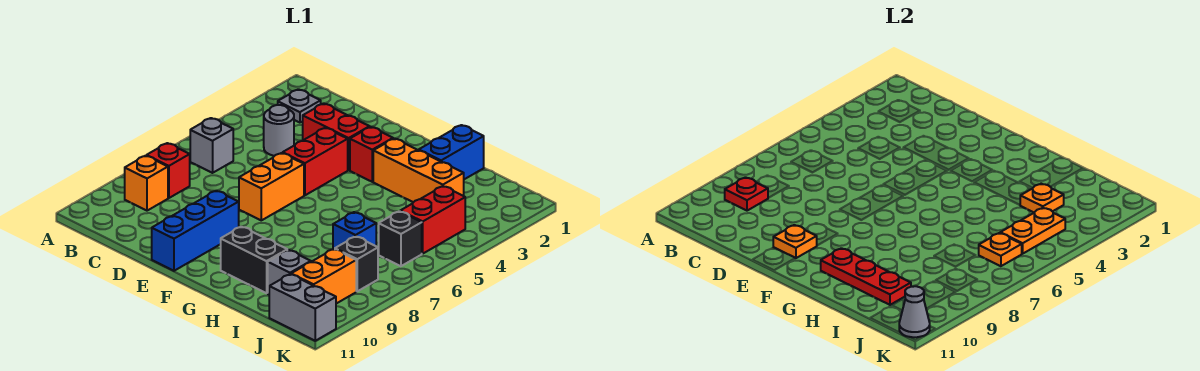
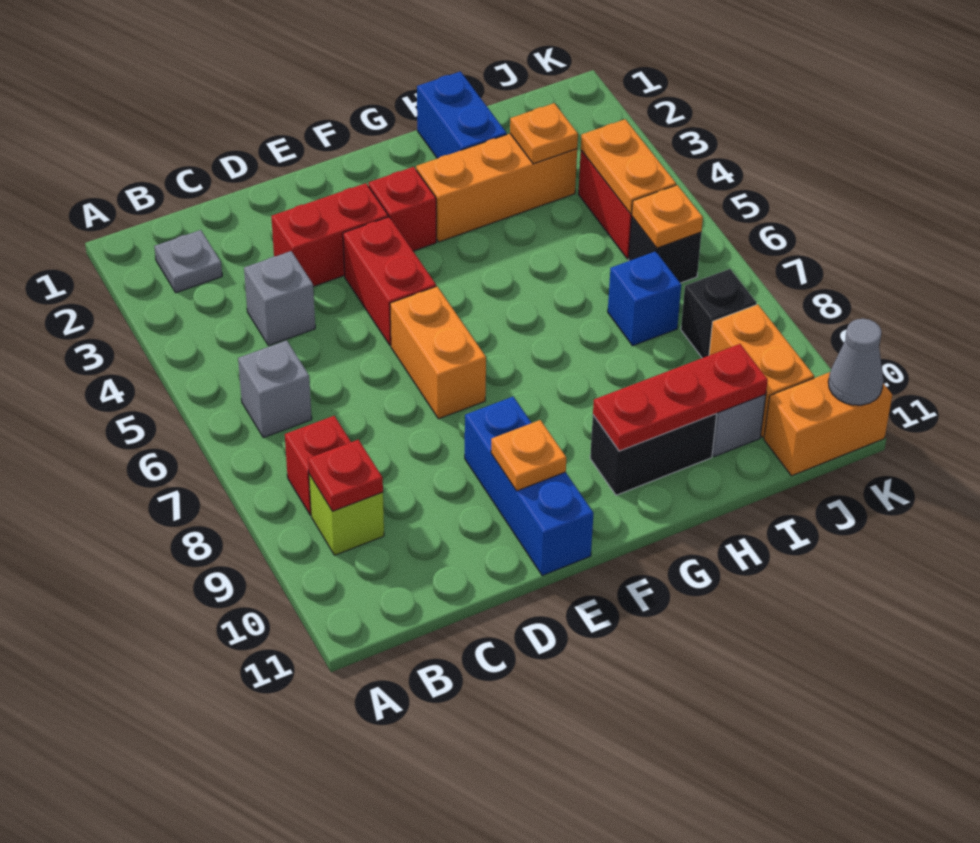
orange brick B9 level 1 -> lime brick B9 level 1
grey round brick C4 level 1 -> grey brick C4 level 1
grey brick J11:K11 level 1 -> orange brick J11:K11 level 1

